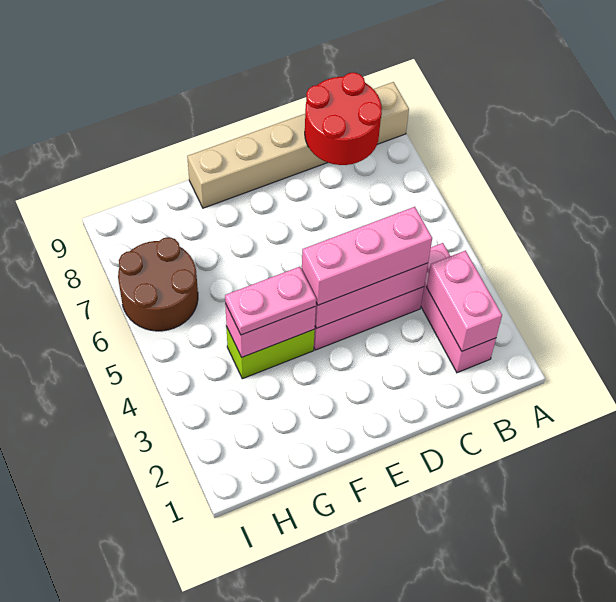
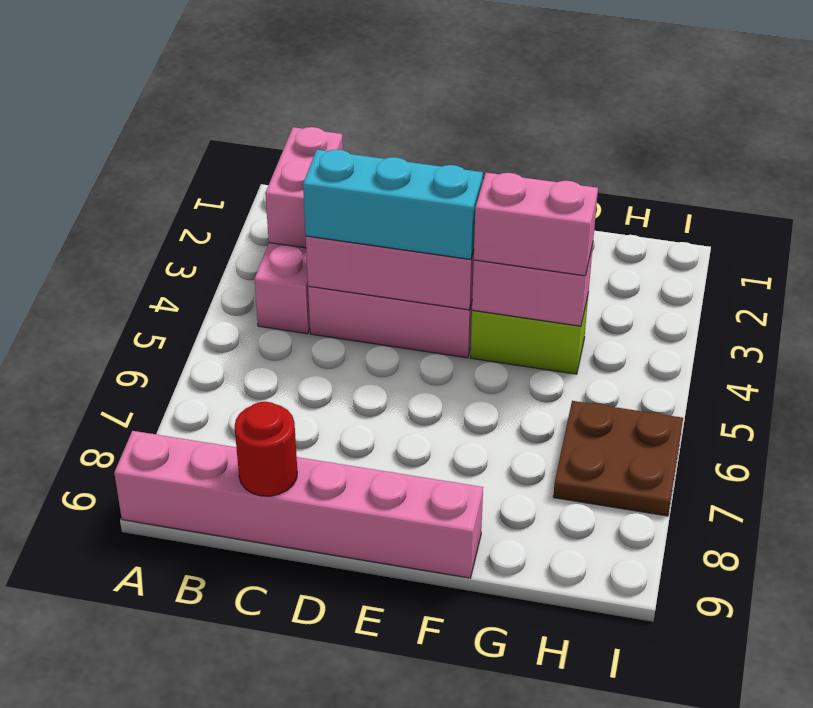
tan brick A9:F9 level 1 -> pink brick A9:F9 level 1
red round brick B8:C9 level 2 -> red round brick C9 level 2
pink brick C4:E4 level 3 -> cyan brick C4:E4 level 3
pink plate F4:G4 level 3 -> pink brick F4:G4 level 3
brown round brick H6:I7 level 1 -> brown plate H6:I7 level 1

